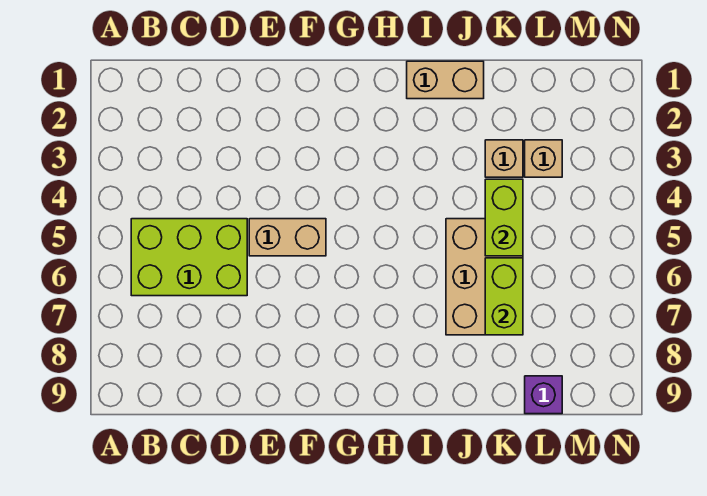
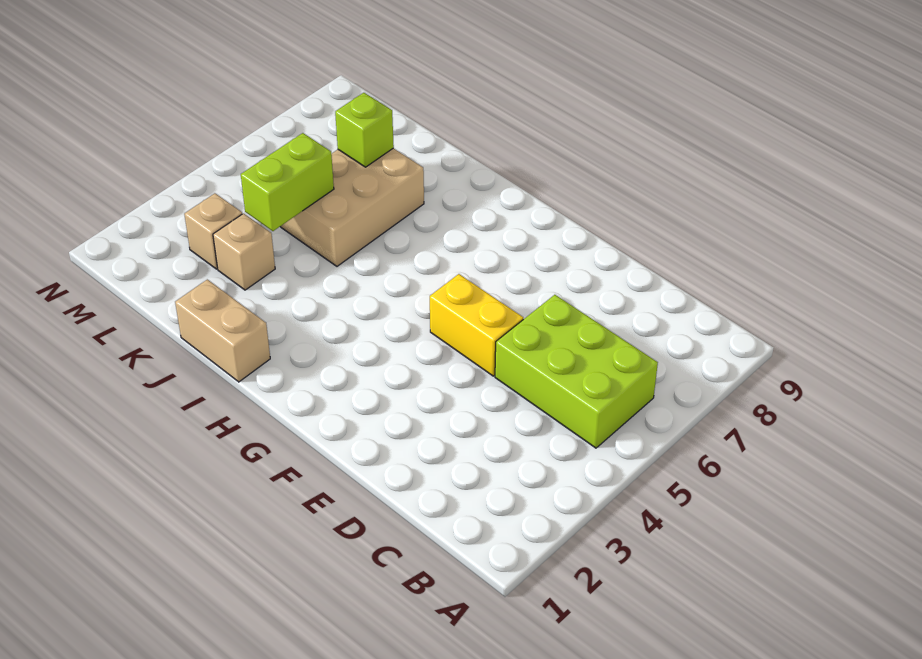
tan brick E5:F5 level 1 -> yellow brick E5:F5 level 1
lime brick K6:K7 level 2 -> lime brick K7 level 2
purple brick L9 level 1 -> none

